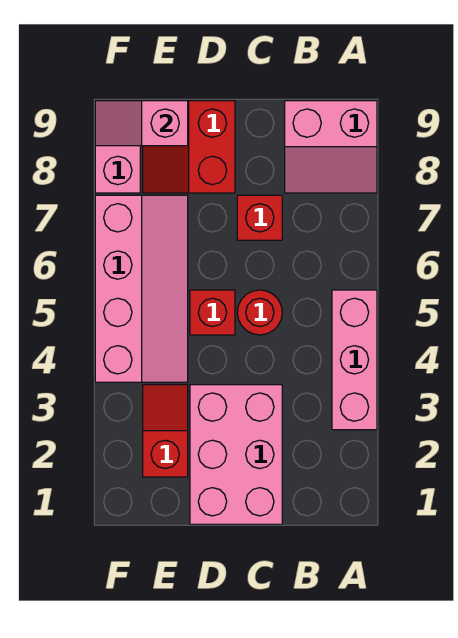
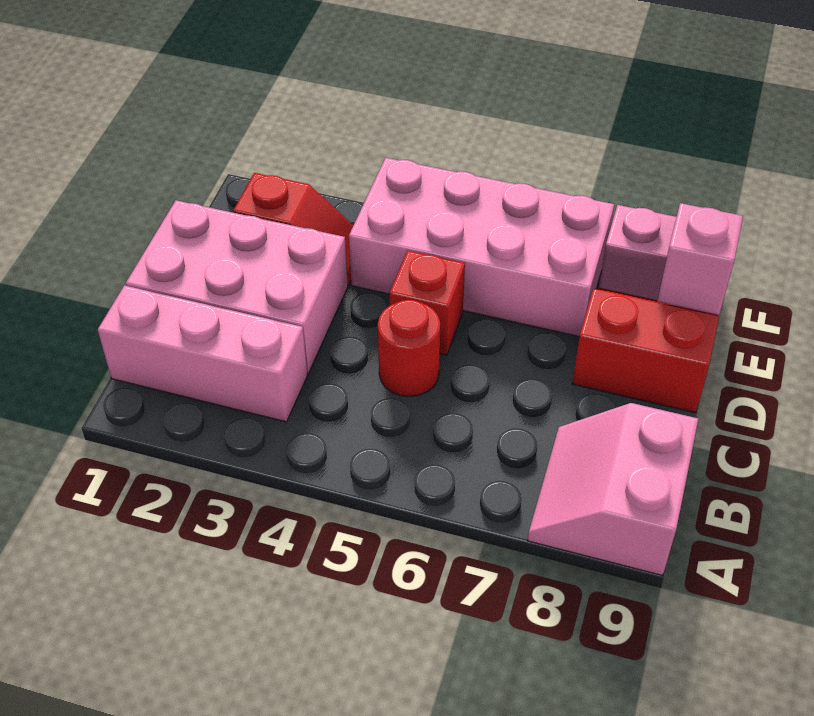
pink brick A3:A5 level 1 -> pink brick B1:B3 level 1
red brick C7 level 1 -> none
pink slope E4:F7 level 1 top F -> pink brick E4:F7 level 1

